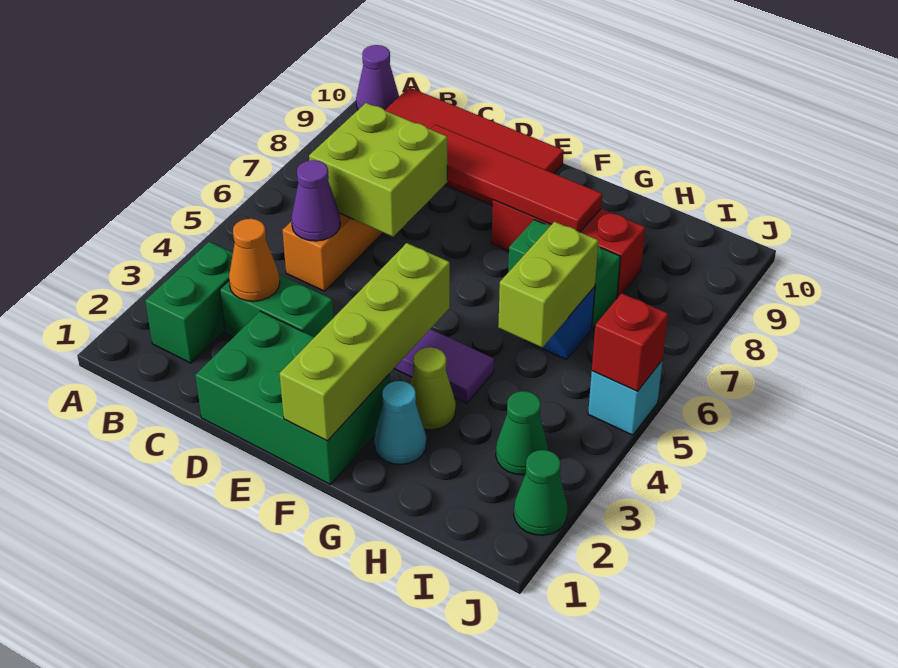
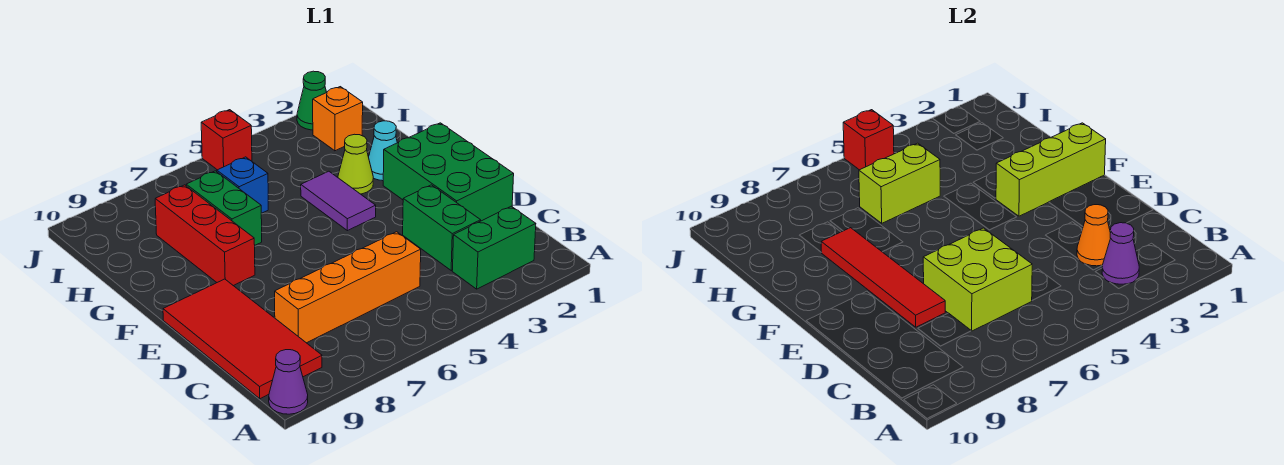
purple cone C5 level 2 -> purple cone B3 level 2
lime brick F1:F4 level 2 -> lime brick F1:F3 level 2
none -> orange brick I2 level 1
green cone I3 level 1 -> none
cyan brick J5 level 1 -> red brick J5 level 1

